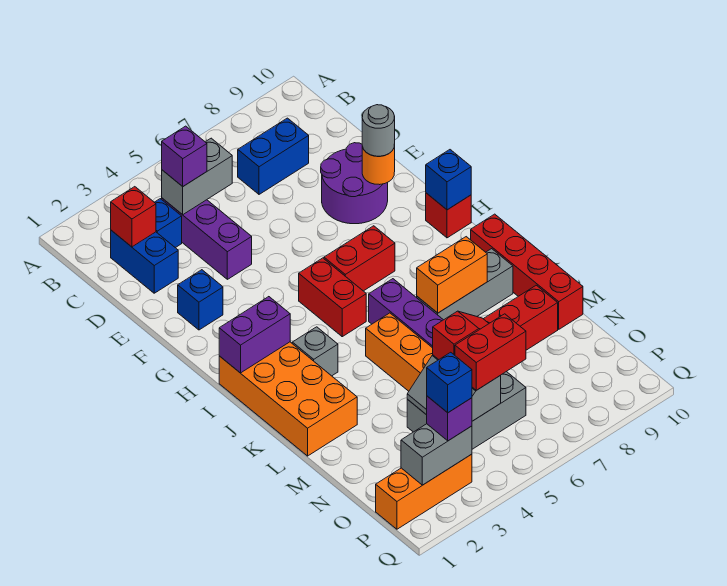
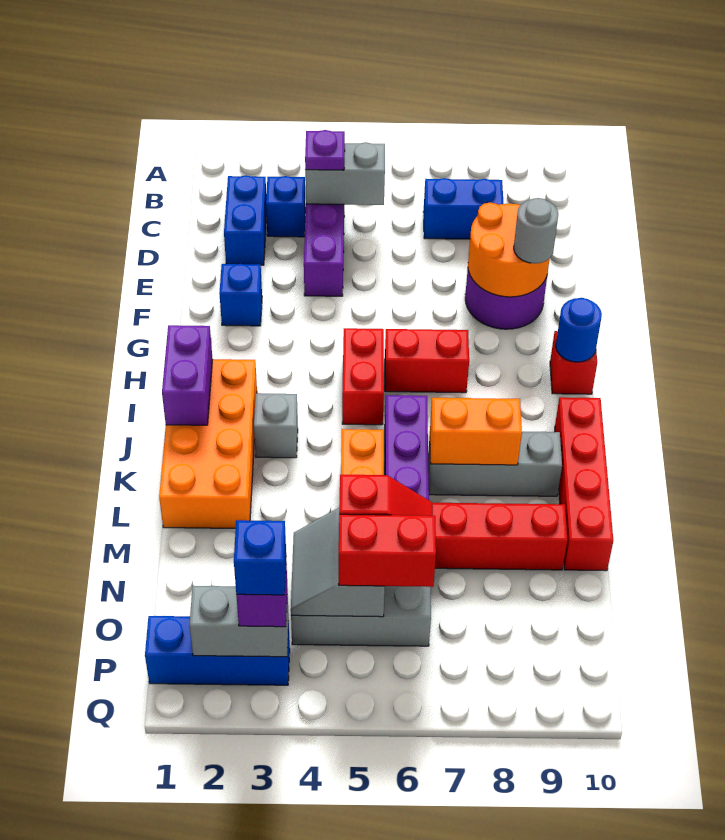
red brick C2 level 2 -> none
purple brick C4 level 3 -> purple plate C4 level 3
orange round brick F9 level 2 -> orange round brick E8:F9 level 2
blue brick H10 level 2 -> blue round brick H10 level 2
purple brick I1:I2 level 2 -> purple brick I1:J1 level 2
orange brick P1:P3 level 1 -> blue brick P1:P3 level 1

